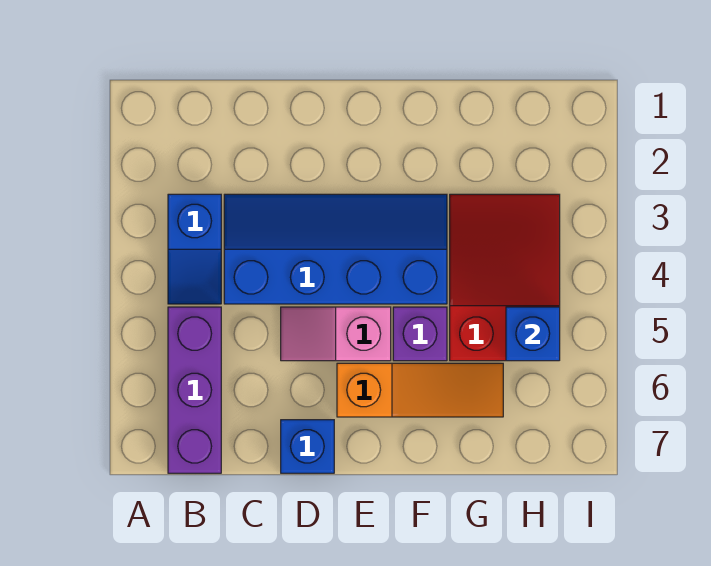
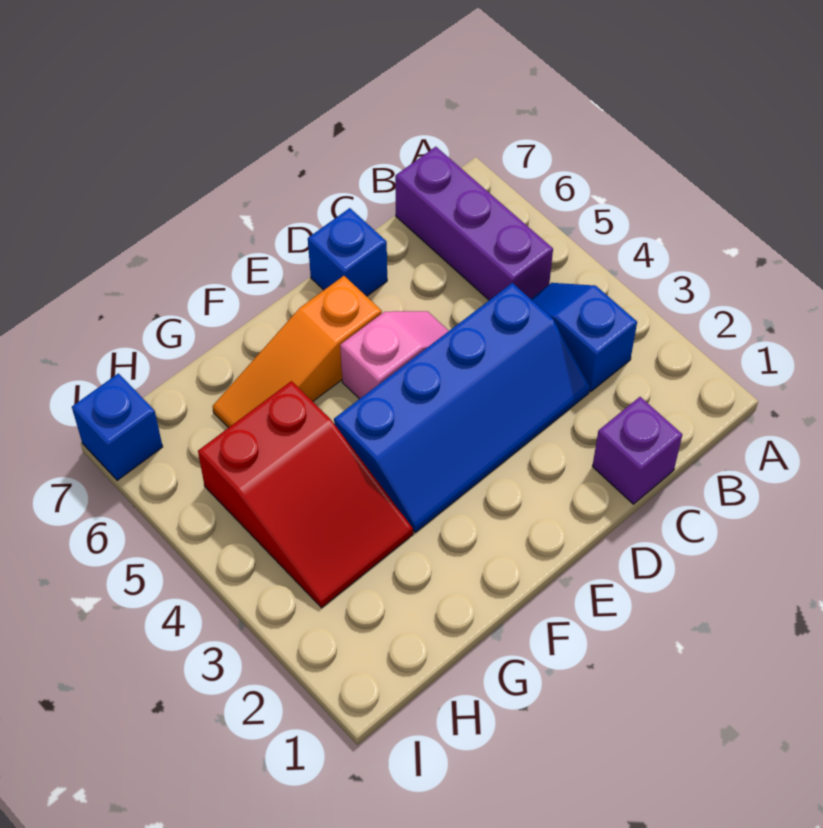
purple brick F5 level 1 -> purple brick C1 level 1
blue brick H5 level 2 -> blue brick I7 level 1

